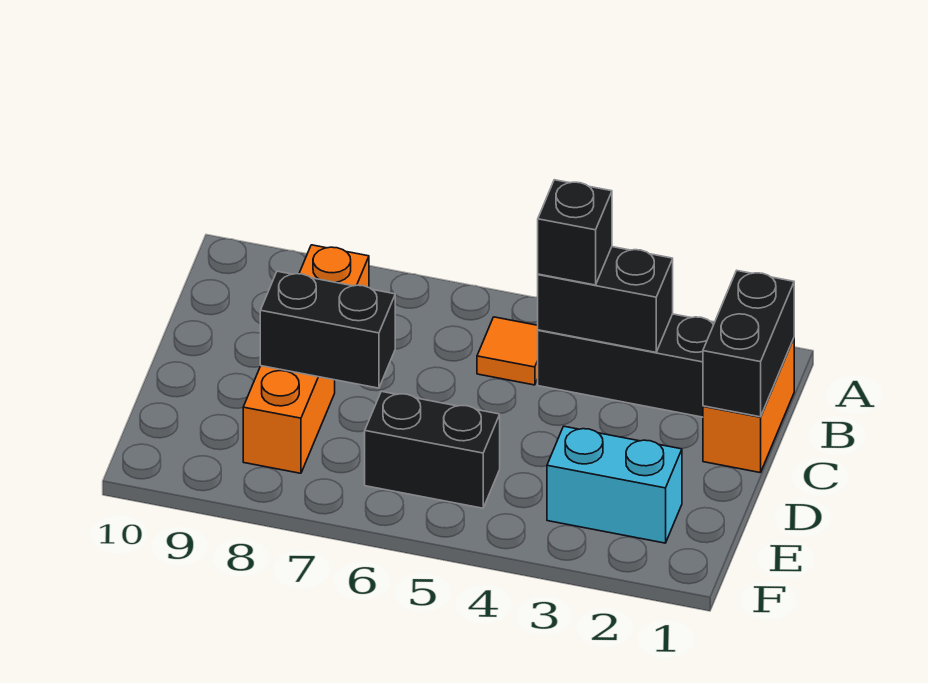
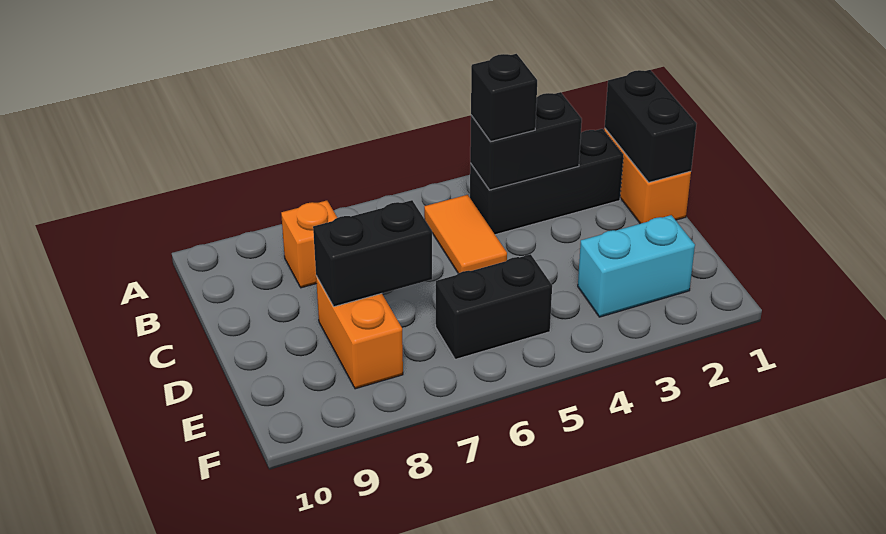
orange tile B5 level 1 -> orange tile B5:C5 level 1

